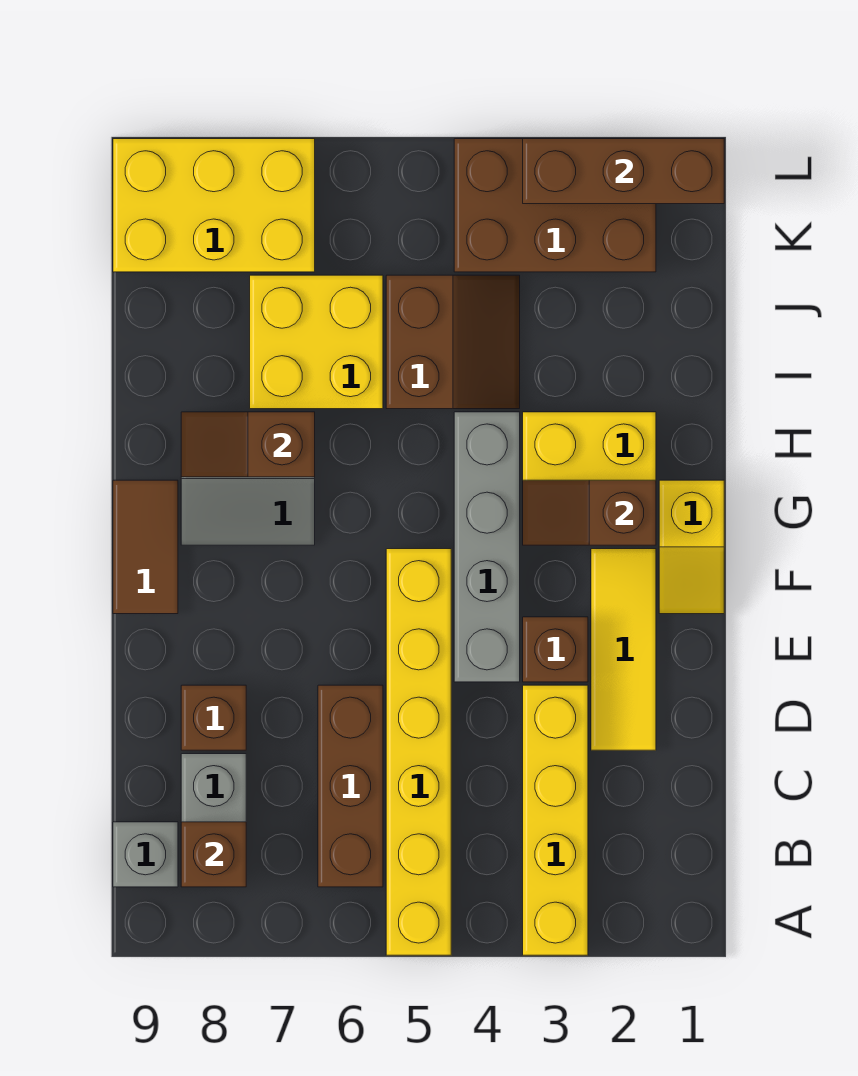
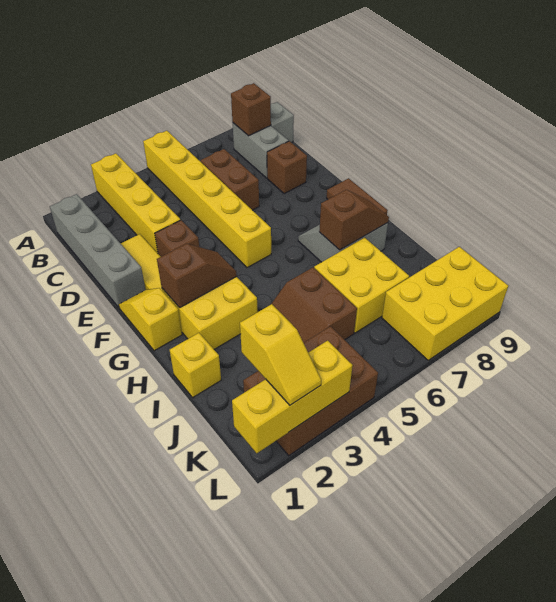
brown brick B6:D6 level 1 -> brown brick C6:D6 level 1
grey brick E4:H4 level 1 -> grey brick B1:E1 level 1
none -> yellow brick I1 level 1
none -> yellow slope K2:L2 level 3 top K
brown brick L1:L3 level 2 -> yellow brick L1:L3 level 2

